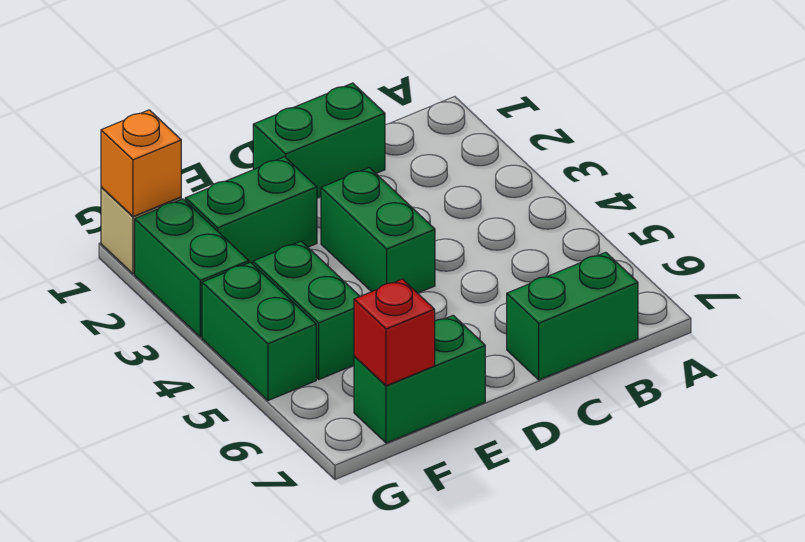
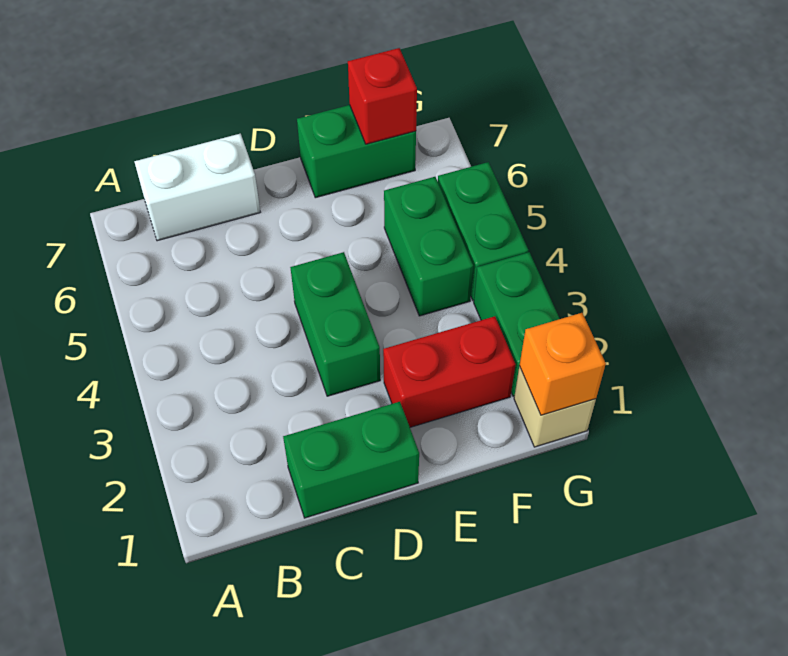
green brick B7:C7 level 1 -> white brick B7:C7 level 1
green brick E2:F2 level 1 -> red brick E2:F2 level 1

